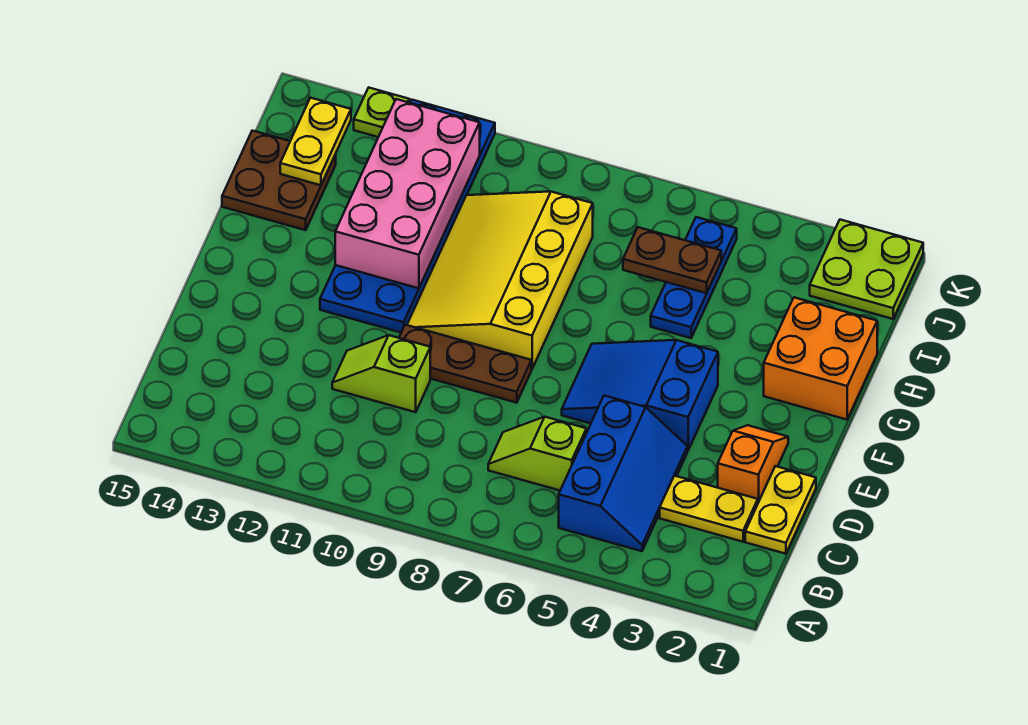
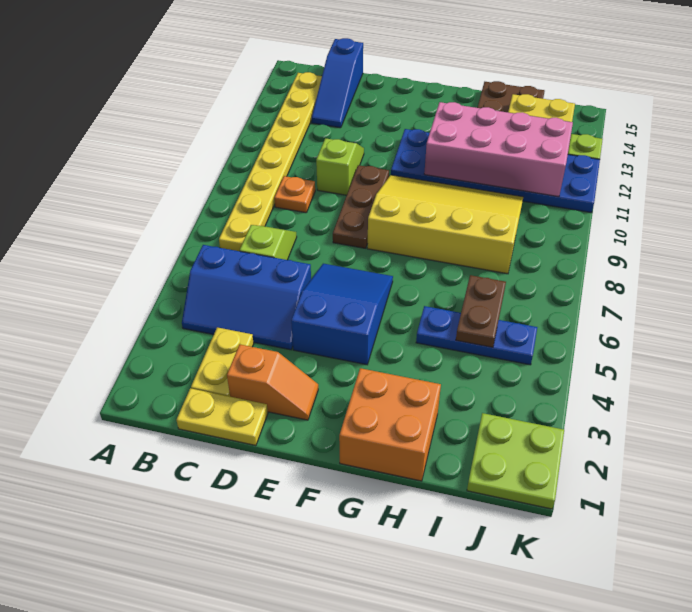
none -> yellow plate B7:B14 level 1
none -> orange plate C9 level 1
none -> blue slope C13:C15 level 1 top 15

